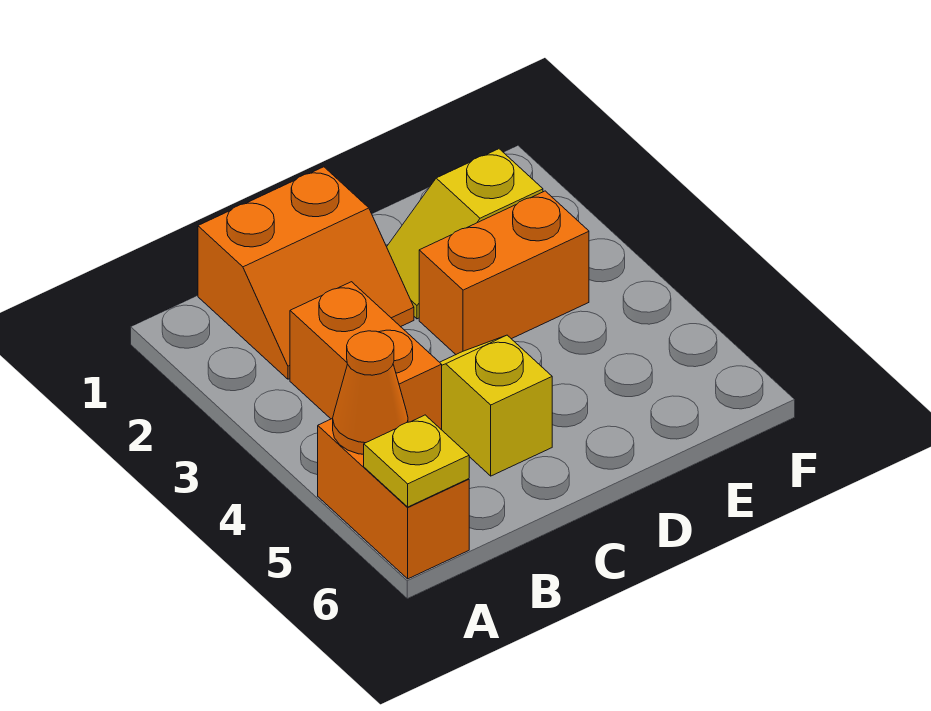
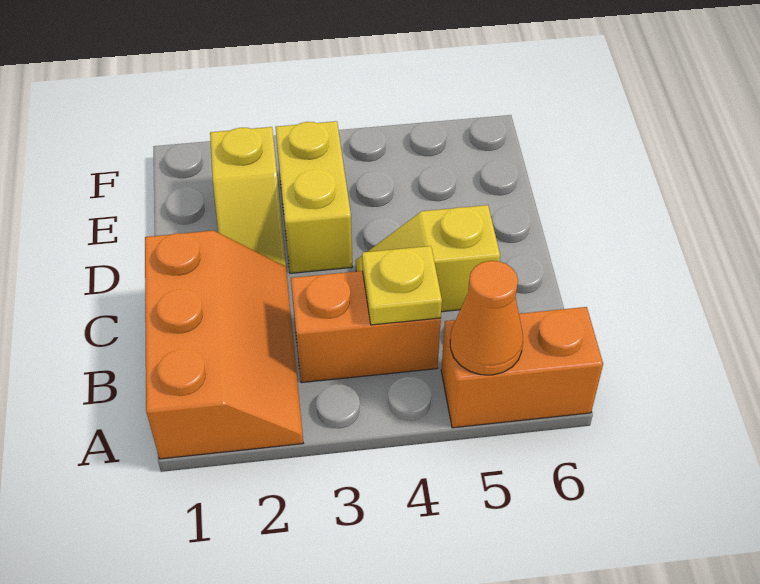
yellow plate A6 level 2 -> yellow plate B4 level 2
orange slope B1:C2 level 1 top 1 -> orange slope A1:C2 level 1 top 1
orange brick D3:E3 level 1 -> yellow brick D3:E3 level 1

